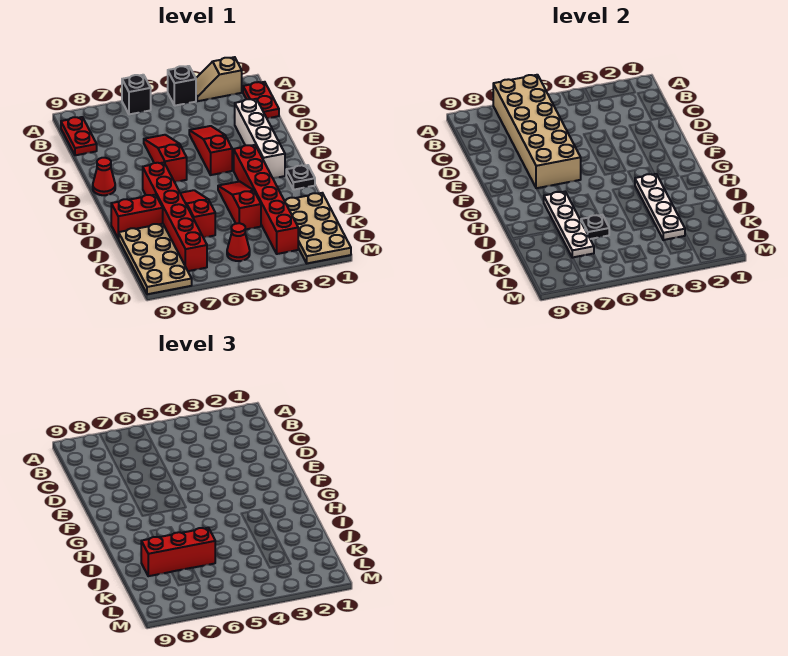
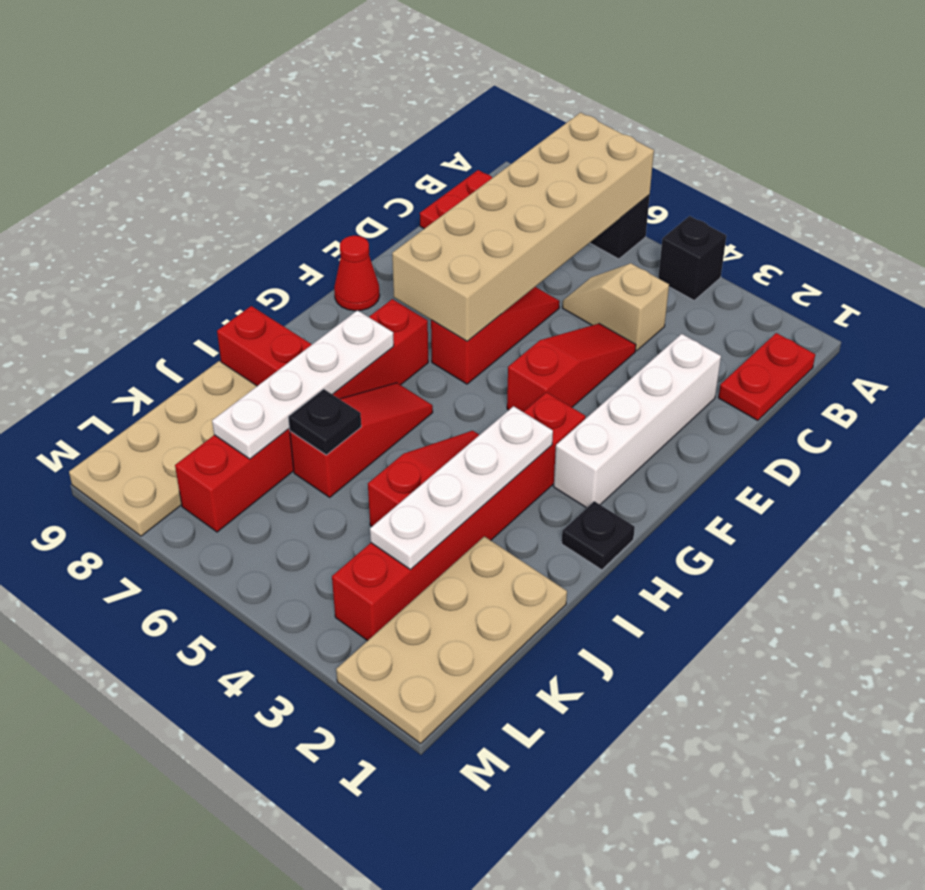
tan slope A2:A3 level 1 top 2 -> tan slope C4:C5 level 1 top 4
red brick J6:J8 level 3 -> none
red cone L5 level 1 -> none

